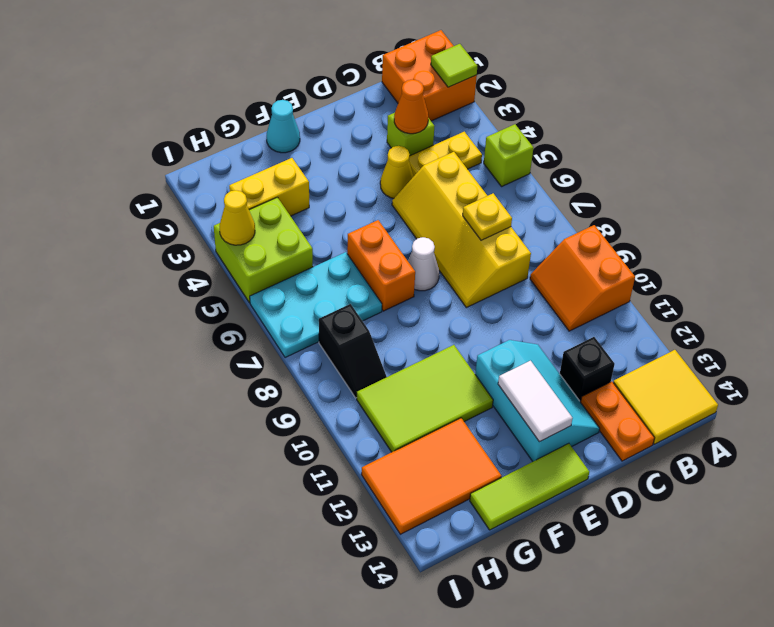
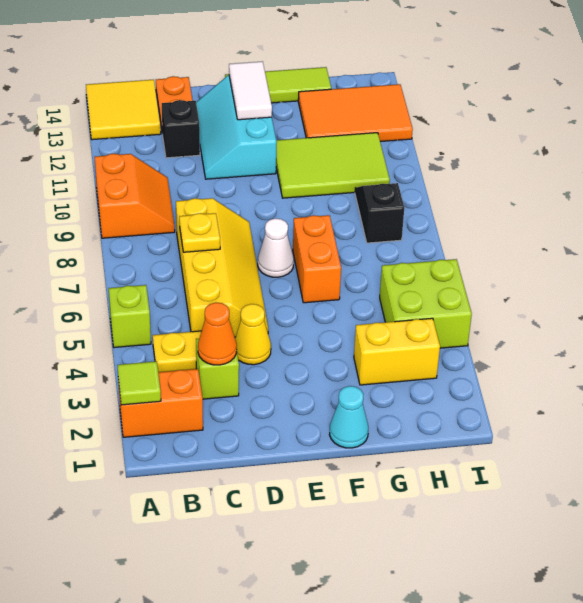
orange brick A1:B2 level 1 -> orange brick A2:B2 level 1
cyan plate G6:I7 level 1 -> none
yellow cone I4 level 2 -> none

